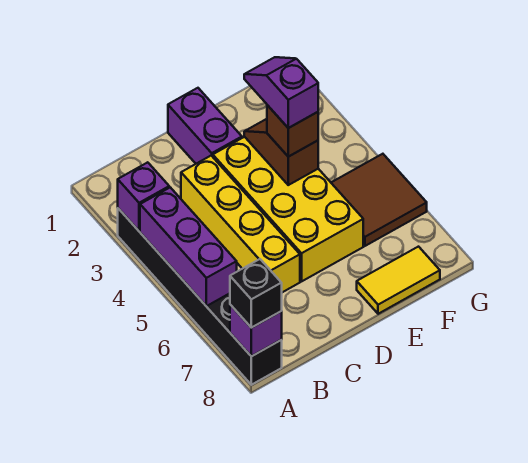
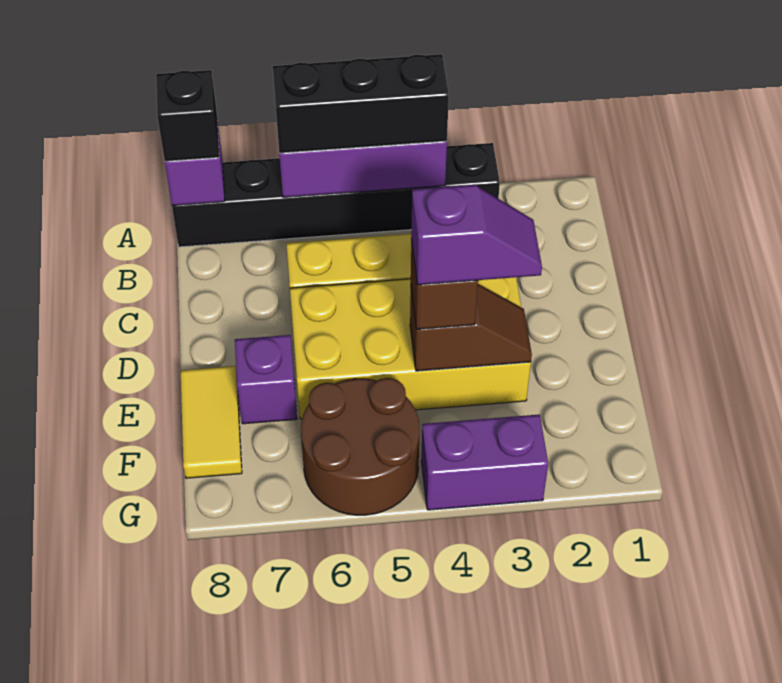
purple brick A3 level 2 -> purple brick E7 level 1
none -> black brick A4:A6 level 3
purple brick D1:D2 level 1 -> purple brick G3:G4 level 1
brown tile F5:G6 level 1 -> brown round brick F5:G6 level 1

